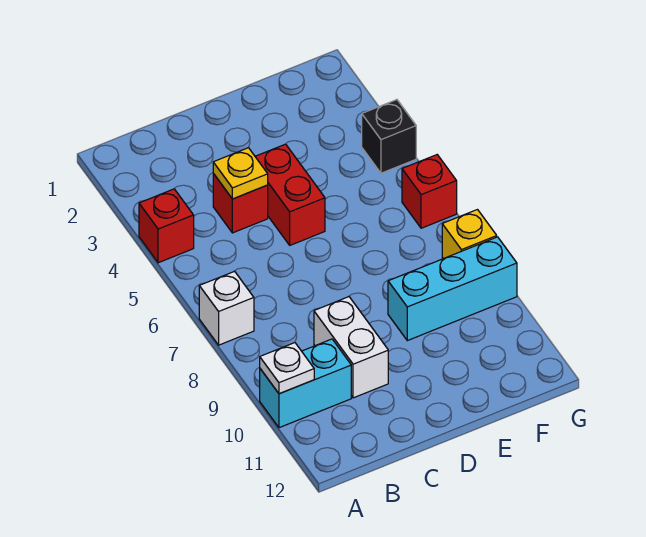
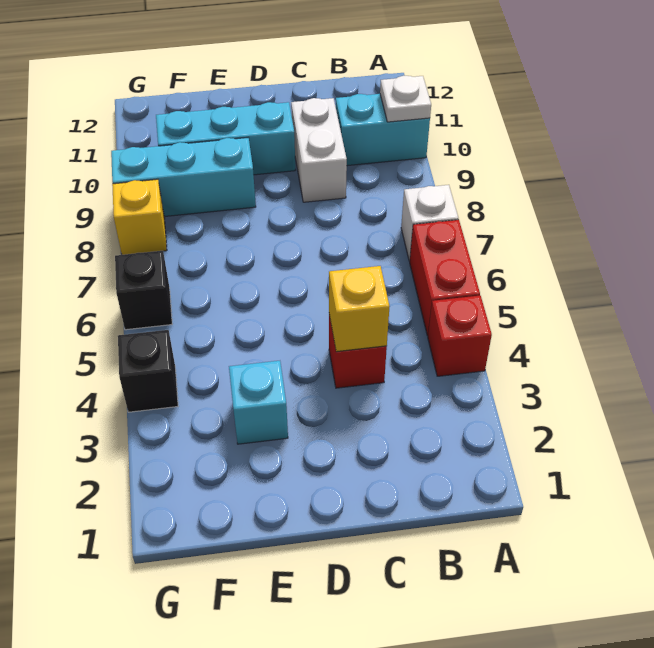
yellow plate C4 level 2 -> yellow brick C4 level 2
red brick D4:D5 level 1 -> red brick A5:A6 level 1
none -> cyan brick D10:F10 level 1
none -> cyan brick E3 level 1
red brick G6 level 1 -> black brick G6 level 1

